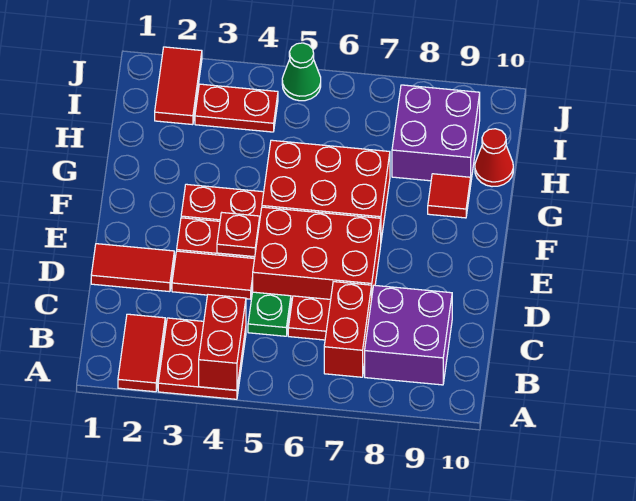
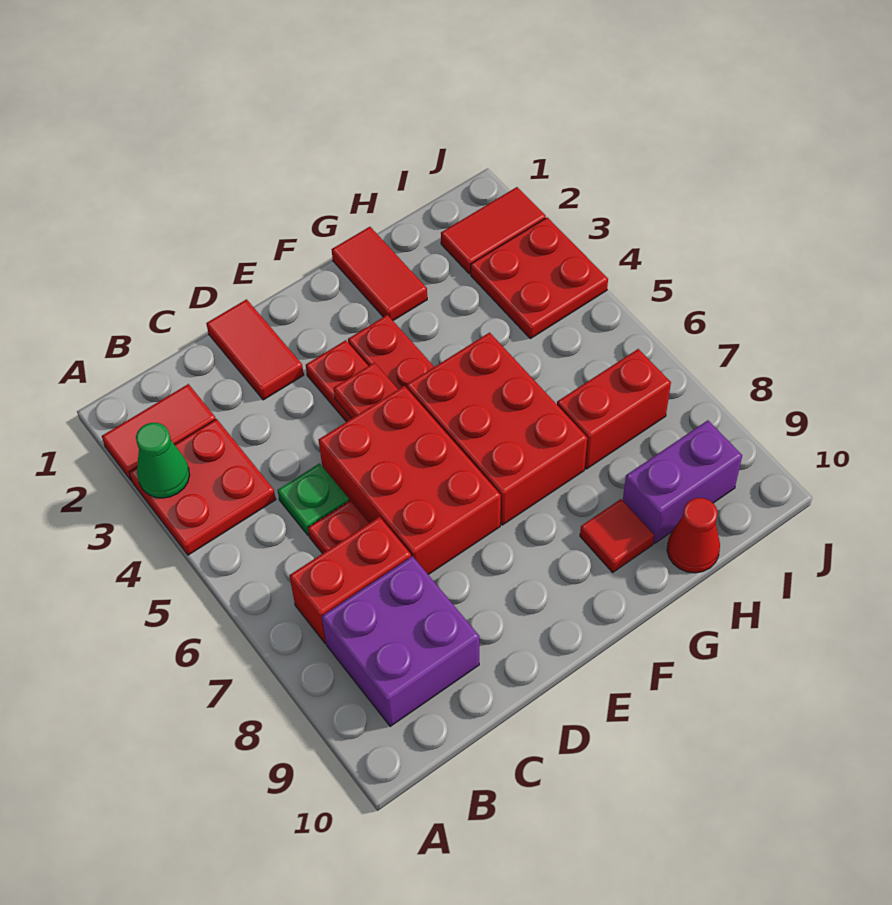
red brick A4:B4 level 2 -> red brick H7:I7 level 1
red tile D3:D4 level 1 -> red tile G1:G2 level 1
purple brick H8:I9 level 1 -> purple brick H9:I9 level 1
red plate I3:I4 level 1 -> red plate I3:J4 level 1
green cone J5 level 1 -> green cone A3 level 2

